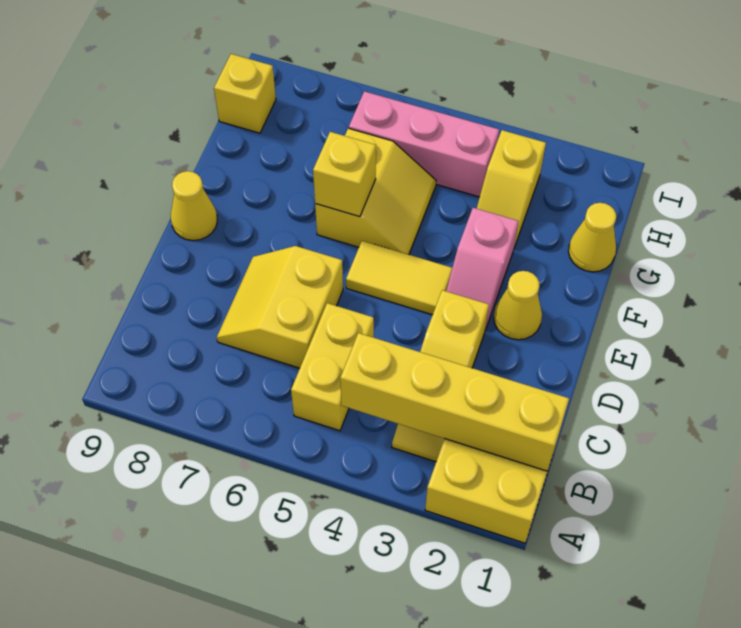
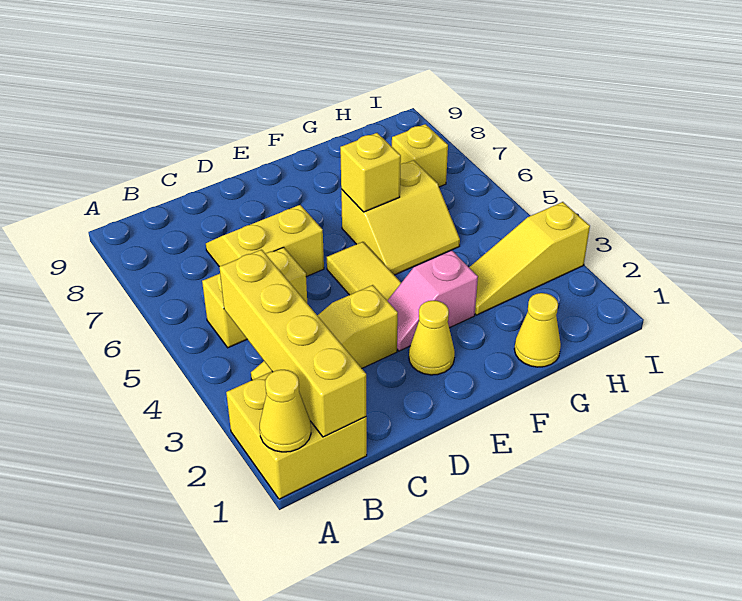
yellow cone E9 level 1 -> yellow cone A1 level 2
yellow slope G3:H3 level 1 top H -> yellow slope G3:I3 level 1 top I
pink brick H4:H6 level 1 -> none
yellow brick H9 level 1 -> yellow brick H7 level 1

